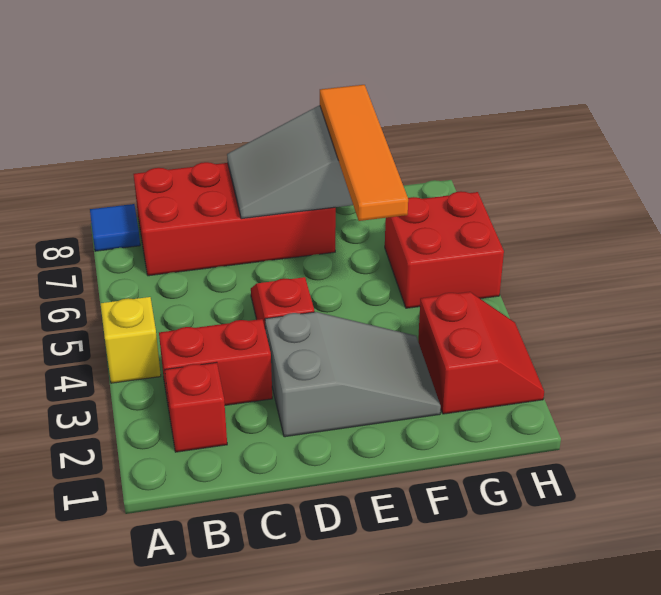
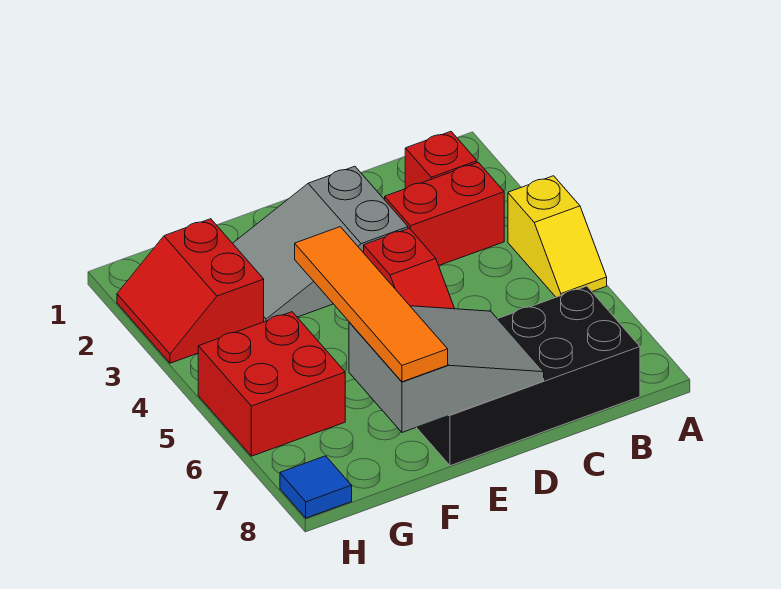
blue tile A8 level 1 -> blue tile H8 level 1
red brick B7:E8 level 1 -> black brick B7:E8 level 1

